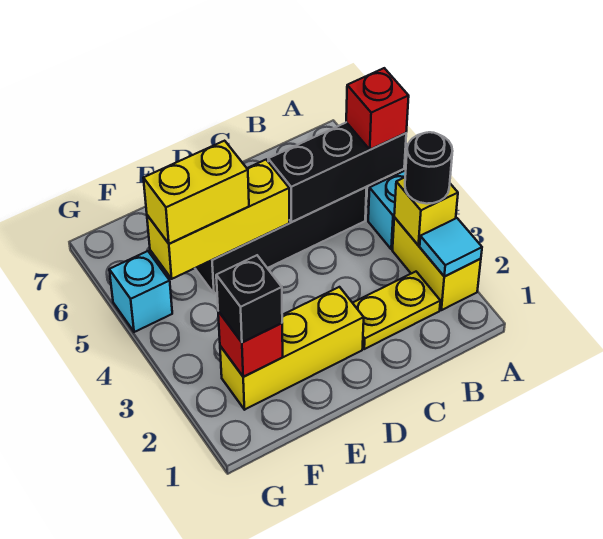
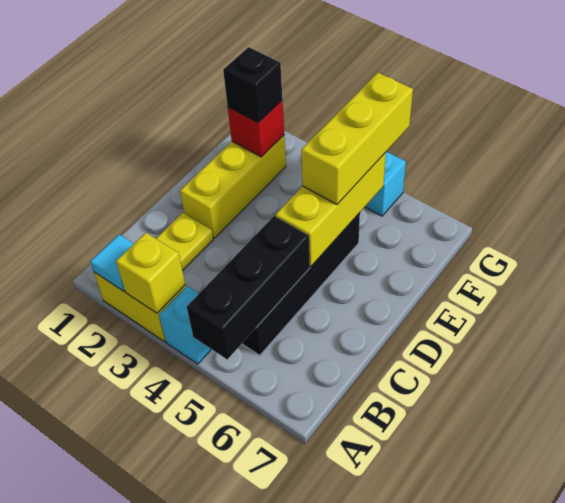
black round brick A3 level 3 -> none
red brick A5 level 3 -> none
yellow brick E5:F5 level 3 -> yellow brick E5:G5 level 3

